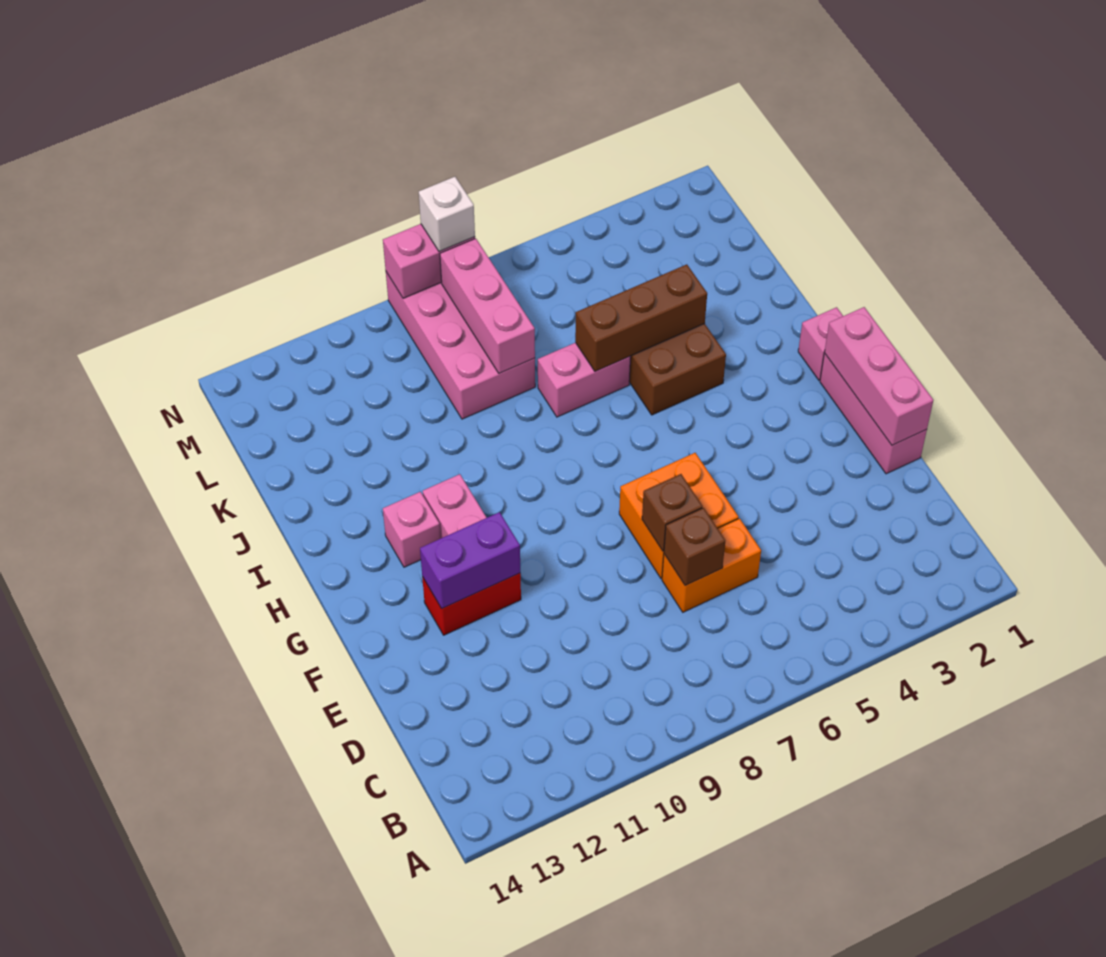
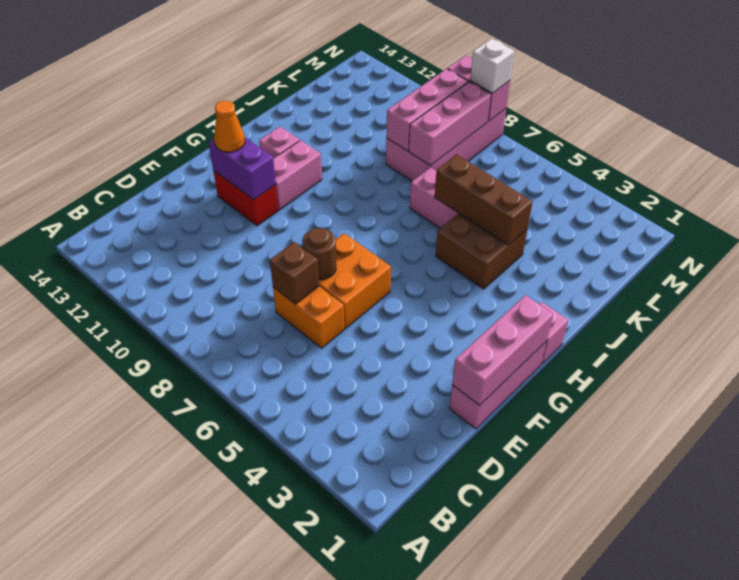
brown brick E7 level 2 -> brown round brick E7 level 2
none -> orange cone F12 level 3
none -> pink brick K9:M9 level 2

